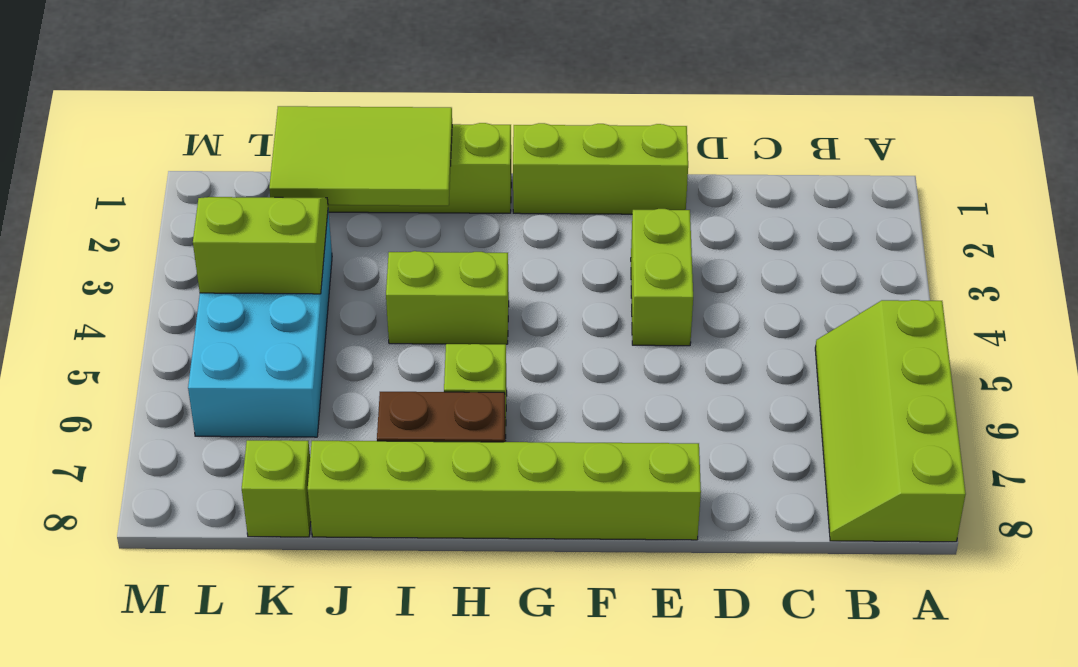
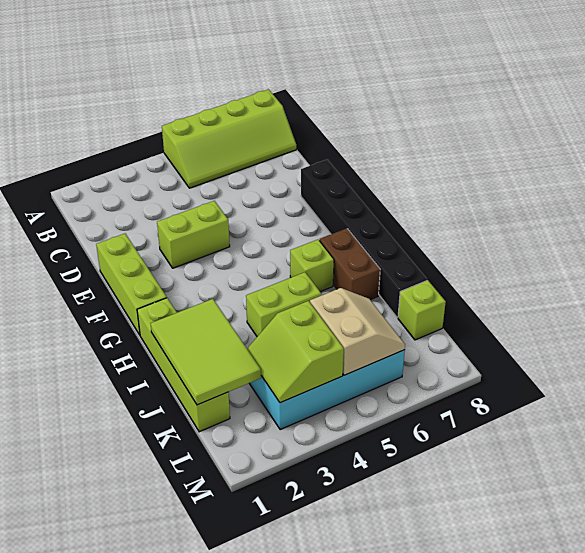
lime brick E8:J8 level 1 -> black brick E8:J8 level 1
lime brick H4:I4 level 1 -> lime brick I4:I5 level 1
none -> tan slope K5:L6 level 2 top 5

